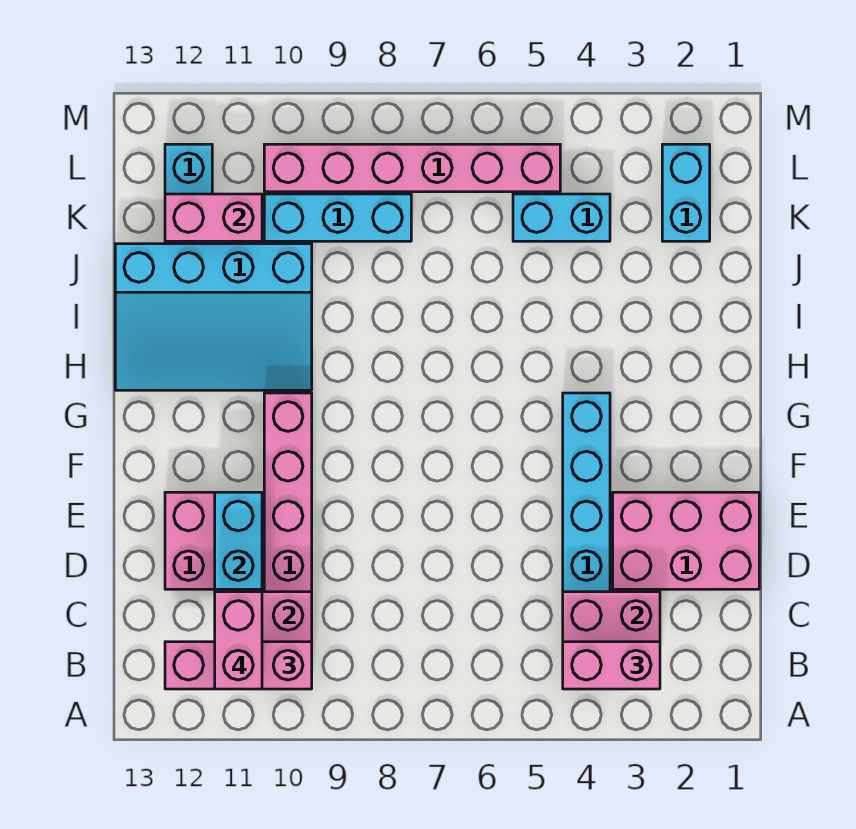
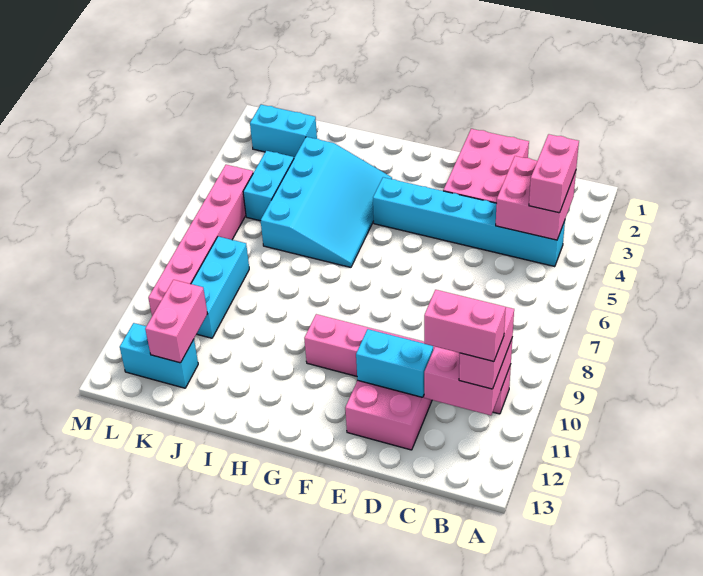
pink brick B10:B12 level 3 -> pink brick B10:B11 level 3
cyan slope H10:J13 level 1 top J -> cyan slope H3:J6 level 1 top J

